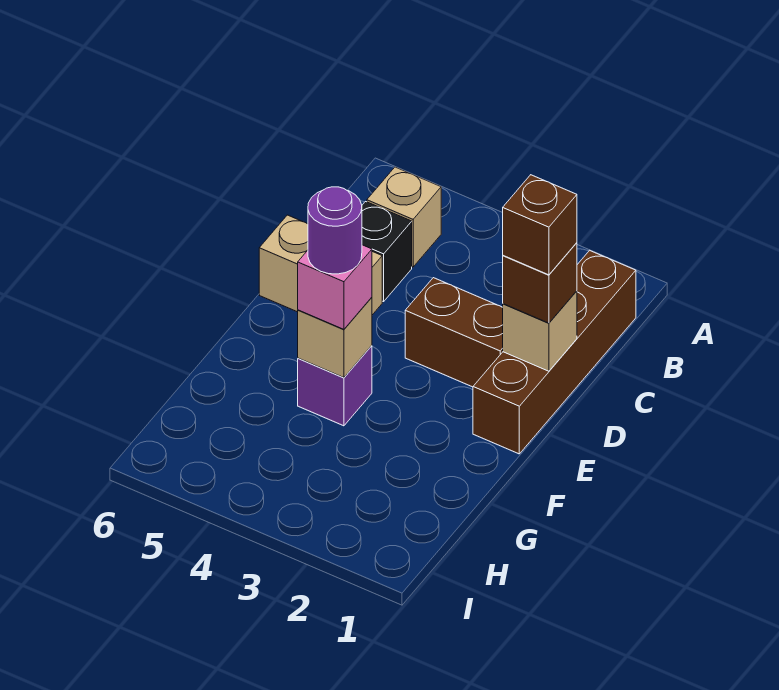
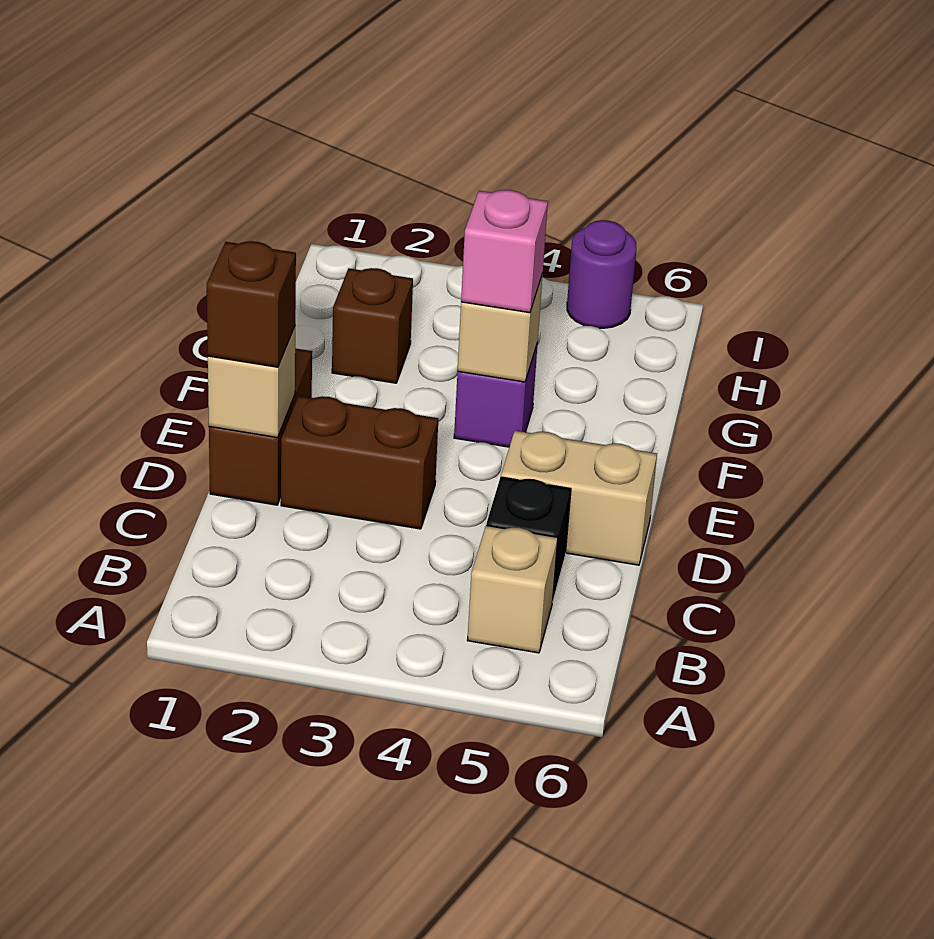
brown brick B1:E1 level 1 -> brown brick D1:E1 level 1
brown brick D1 level 4 -> brown brick G2 level 1
purple round brick F4 level 4 -> purple round brick I5 level 1

